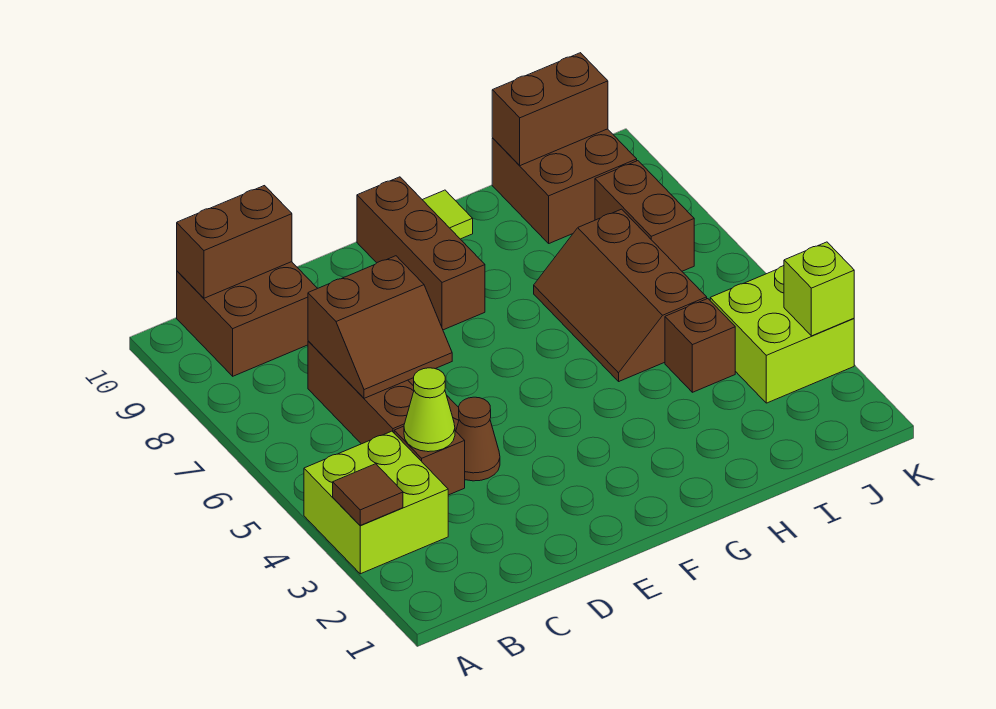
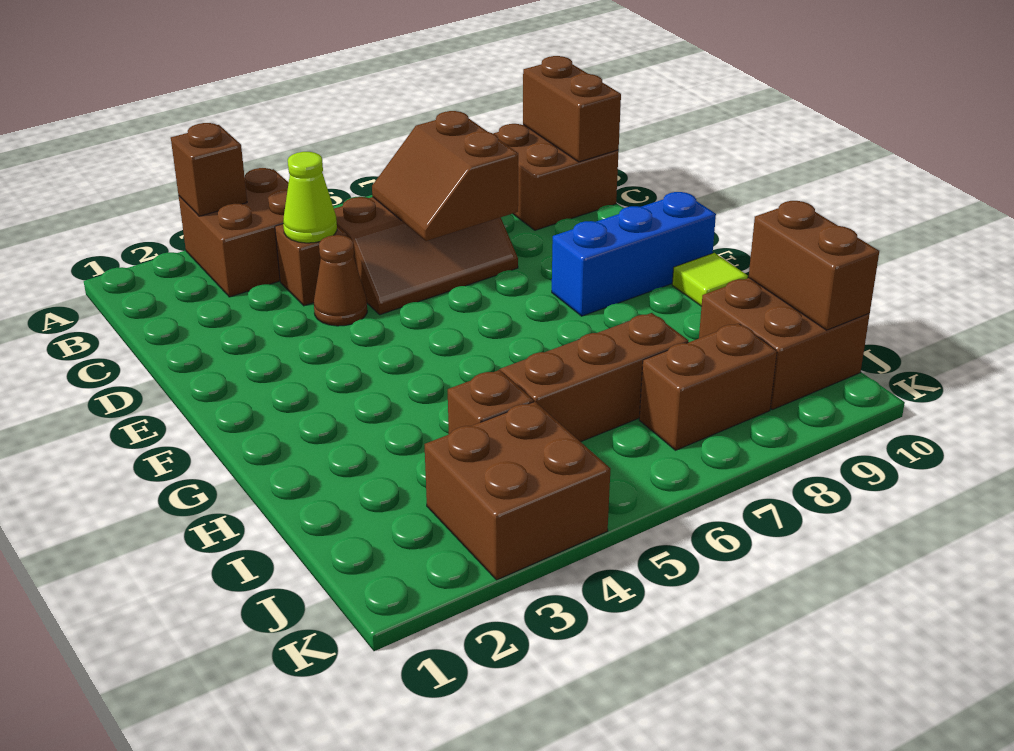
lime brick A3:B4 level 1 -> brown brick A3:B4 level 1
brown tile A3 level 2 -> brown brick A3 level 2
brown brick F8:F10 level 1 -> blue brick F8:F10 level 1
lime brick J3:K4 level 1 -> brown brick J3:K4 level 1
lime brick K3 level 2 -> none

